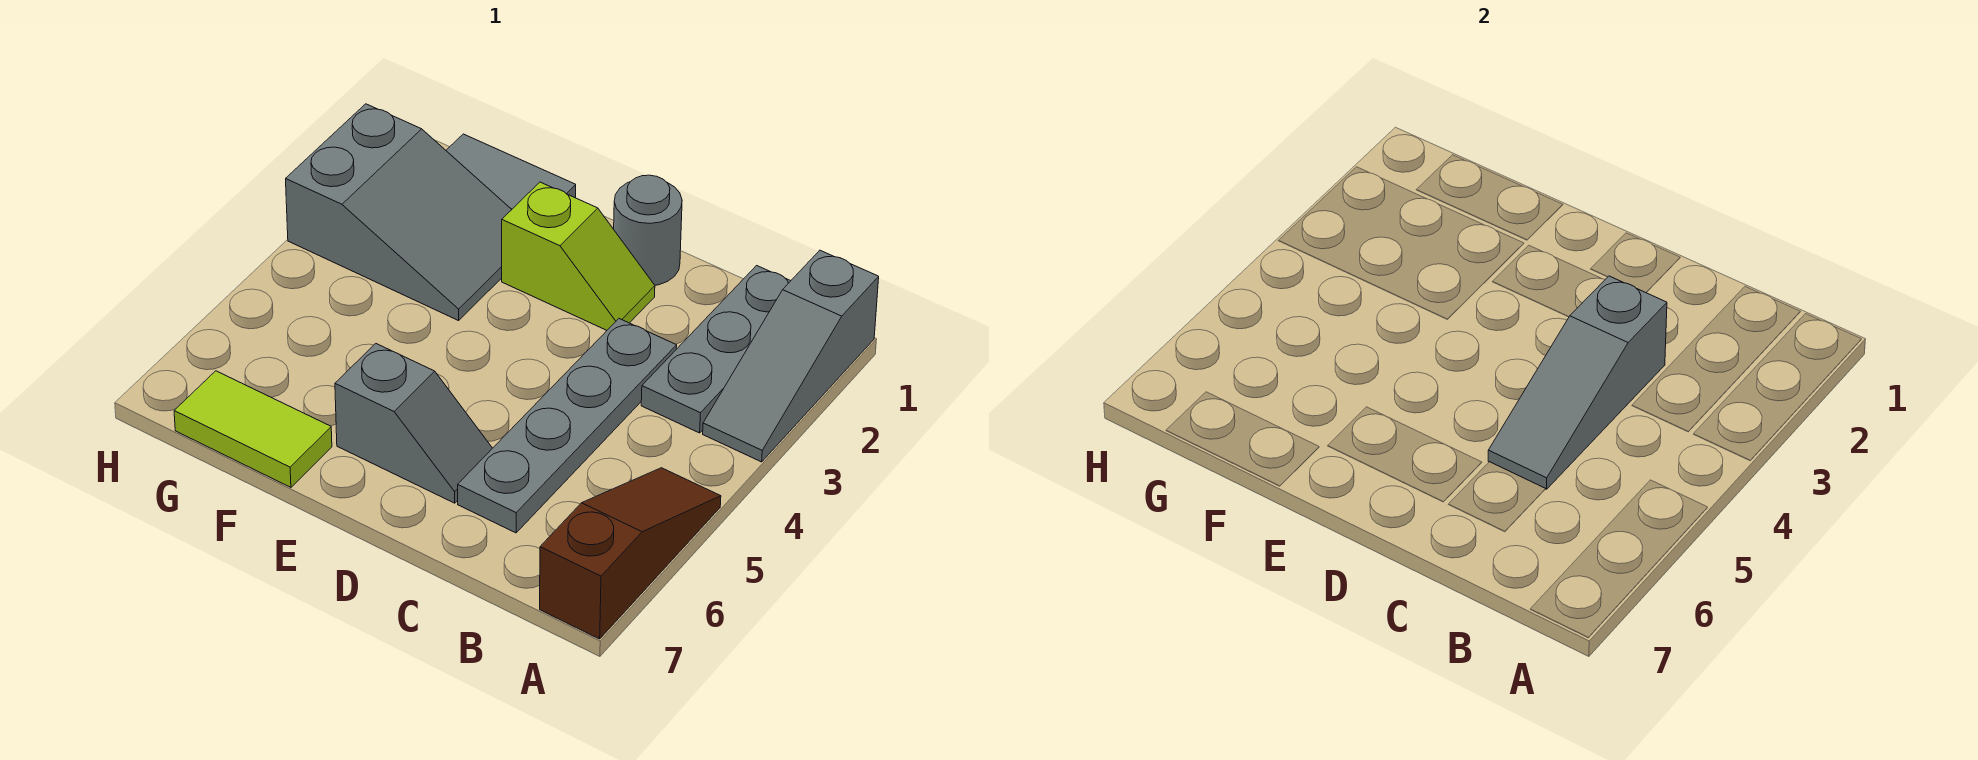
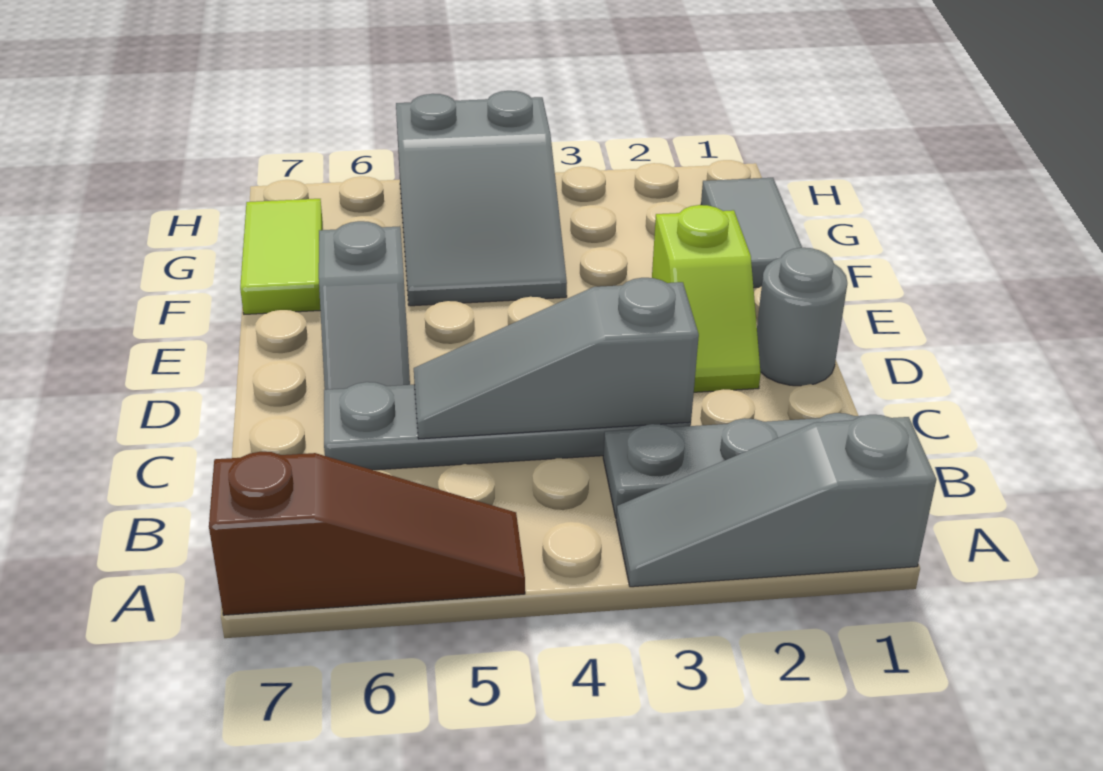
grey slope F2:H3 level 1 top H -> grey slope F4:H5 level 1 top H

